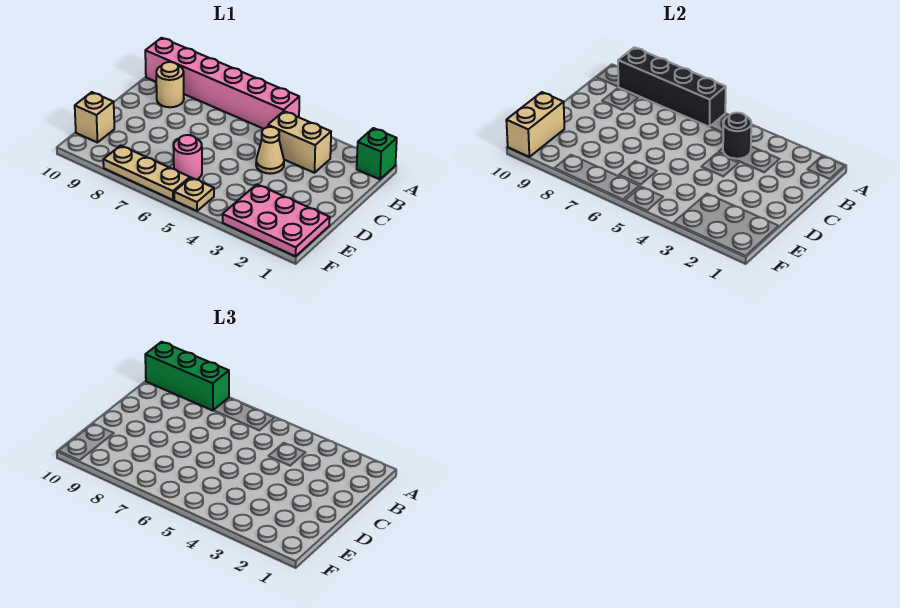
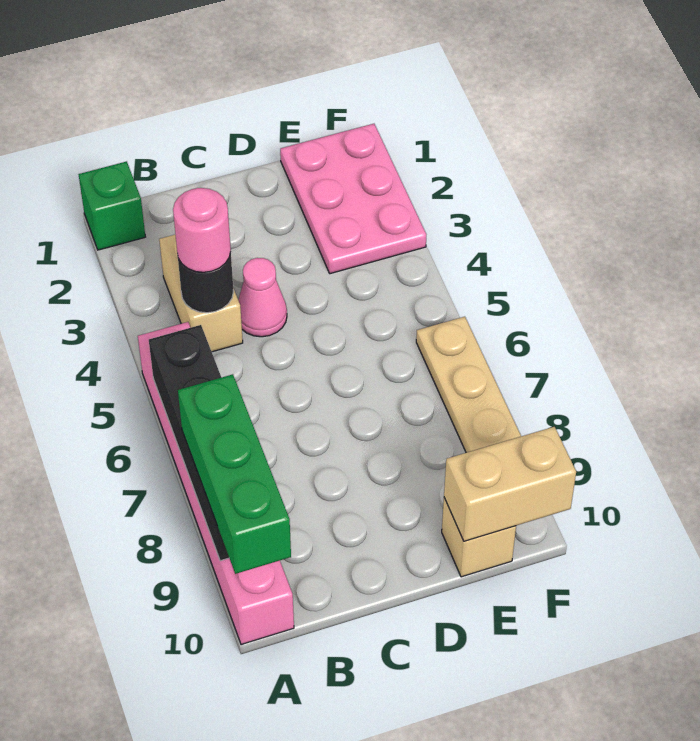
tan round brick B9 level 1 -> none
tan cone C4 level 1 -> pink cone C4 level 1
pink round brick E6 level 1 -> pink round brick B4 level 3
tan plate F5 level 1 -> none

